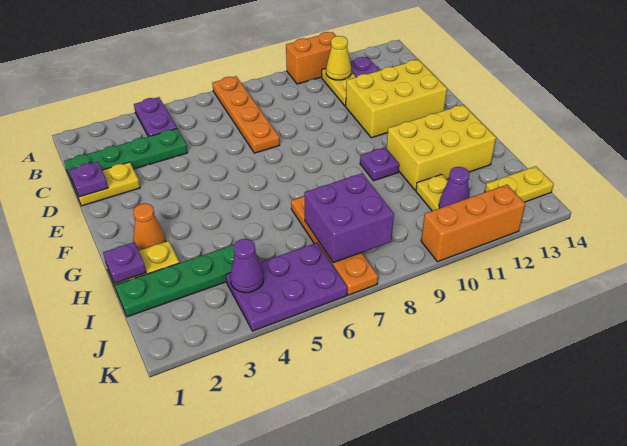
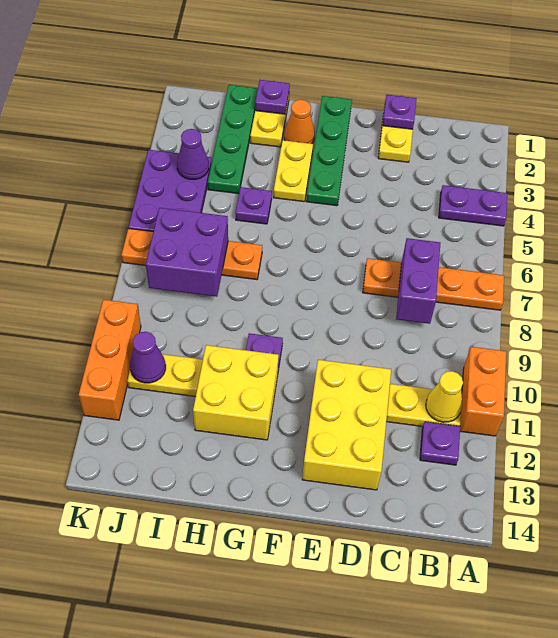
green plate C1:C4 level 1 -> green plate F1:F4 level 1
none -> purple brick C7:C8 level 2
yellow brick G11:H13 level 1 -> yellow brick G11:H12 level 1
none -> purple plate H5 level 1
yellow plate J13:J14 level 1 -> yellow plate G3:G4 level 1

